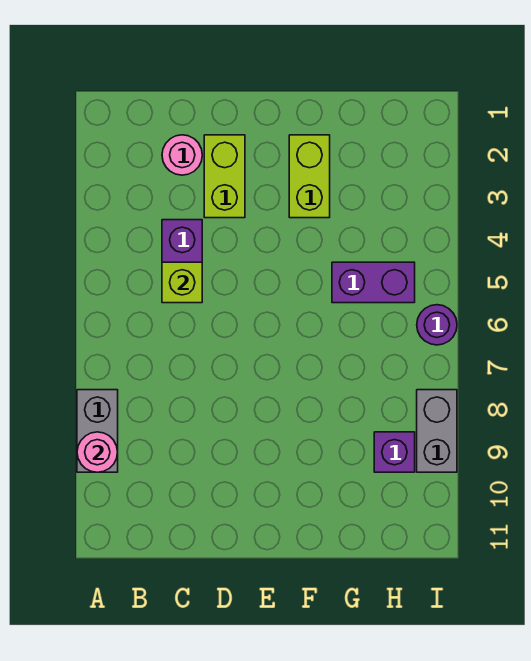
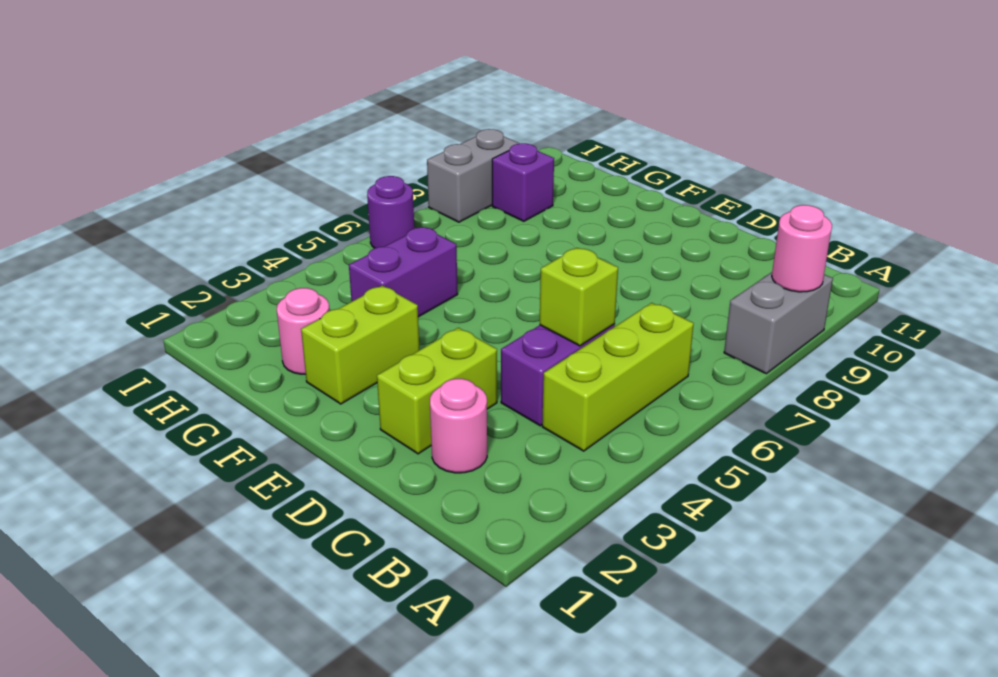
none -> lime brick B4:B6 level 1
none -> pink round brick G2 level 1
purple brick G5:H5 level 1 -> purple brick G4:G5 level 1

